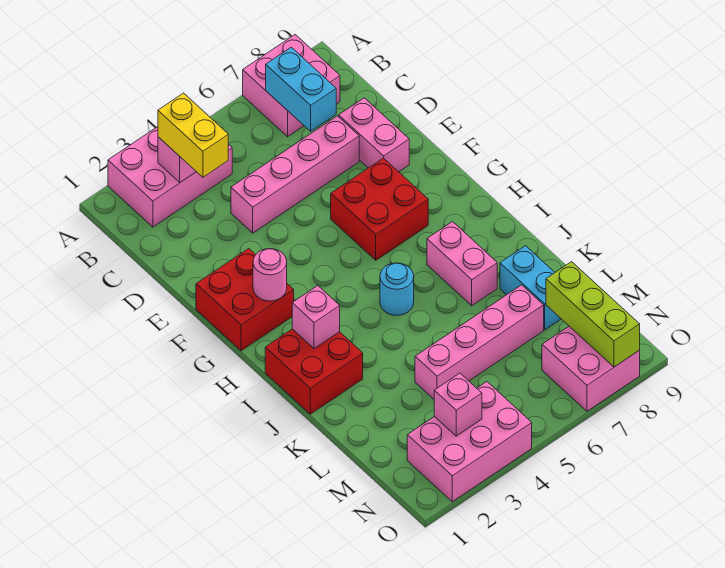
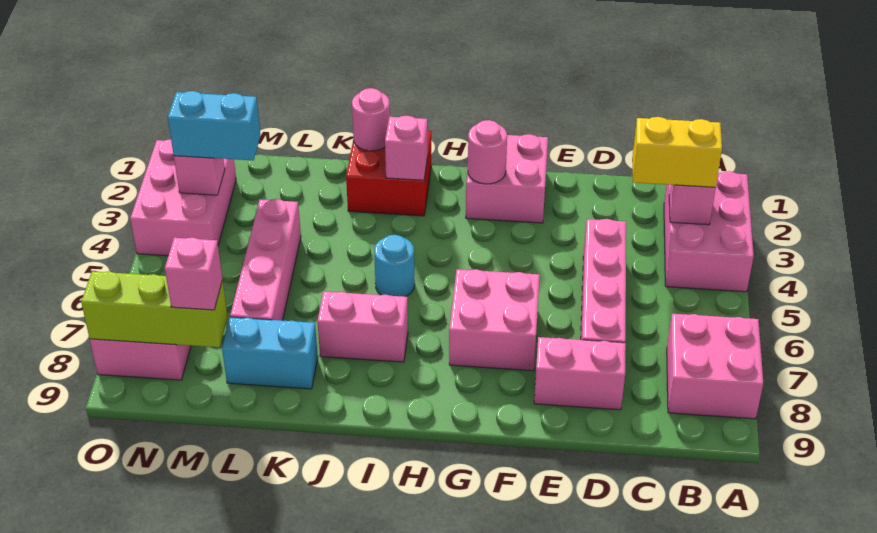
cyan brick B7:C7 level 2 -> cyan brick M3:N3 level 3
red brick F1:G2 level 1 -> pink brick F1:G2 level 1
red brick F6:G7 level 1 -> pink brick F6:G7 level 1
none -> pink round brick J1 level 2
none -> pink brick M8 level 3

